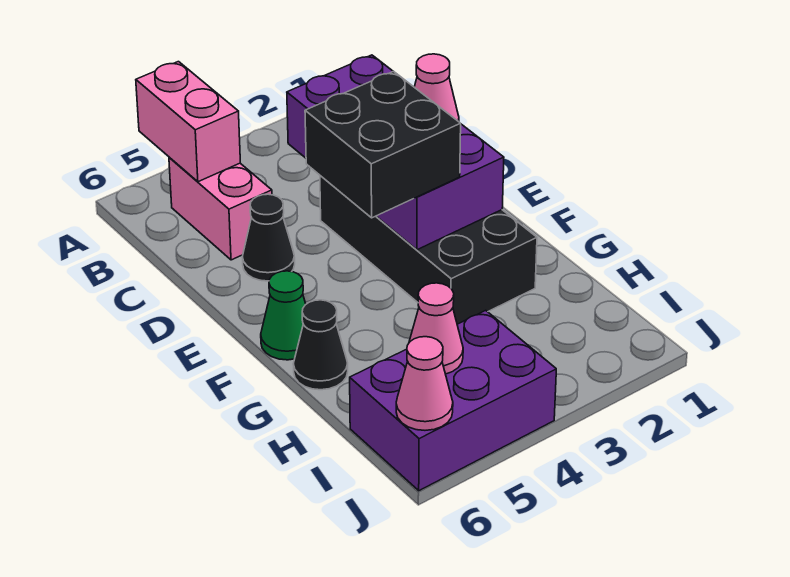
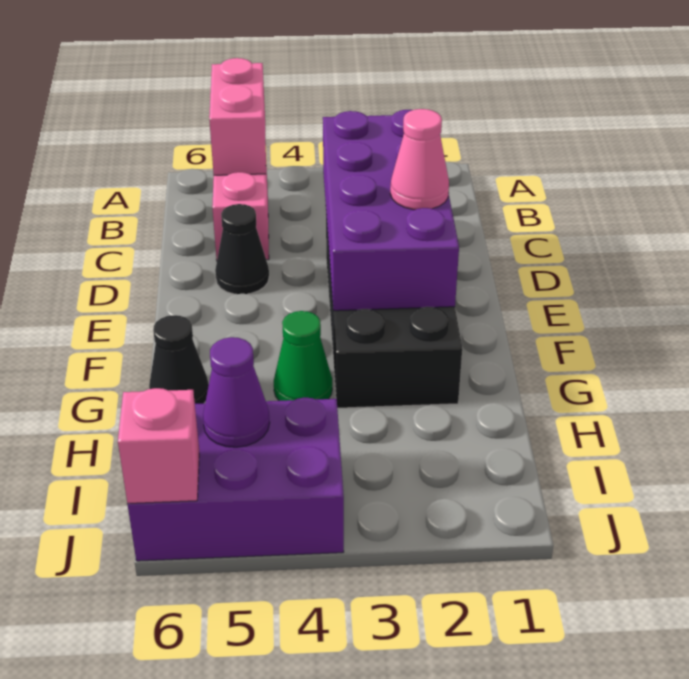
black brick E3:F4 level 3 -> none
green cone F6 level 1 -> green cone G4 level 1
pink cone I5 level 2 -> purple cone I5 level 2
pink cone J6 level 2 -> pink brick J6 level 2

